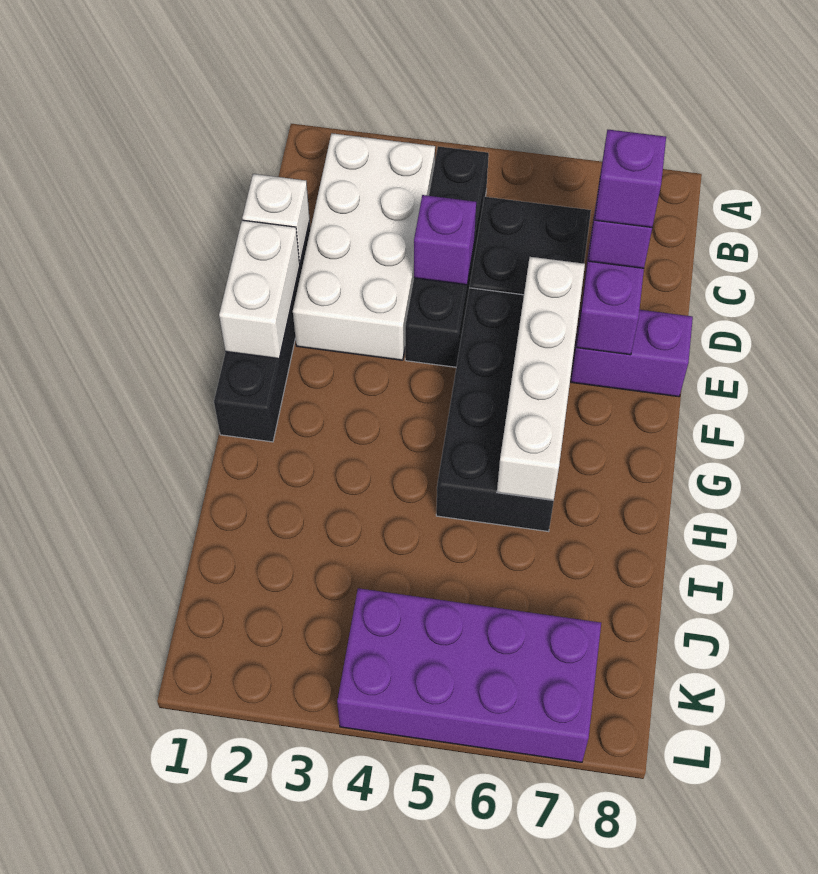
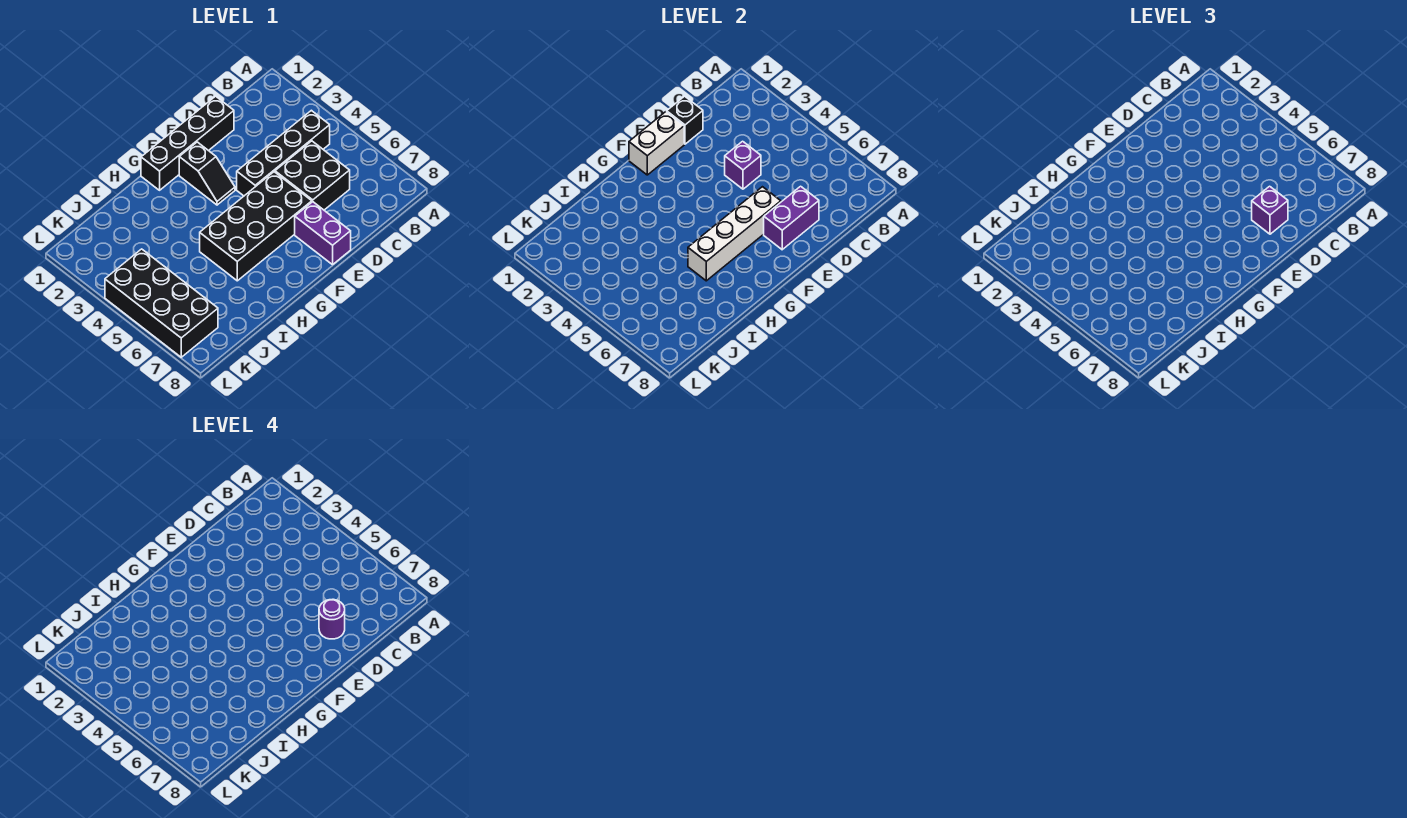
white brick B2:E3 level 1 -> none
white brick D1 level 2 -> black brick D1 level 2
purple brick D7 level 4 -> purple round brick D7 level 4
none -> black slope F2:F3 level 1 top 2
purple brick K4:L7 level 1 -> black brick K4:L7 level 1

